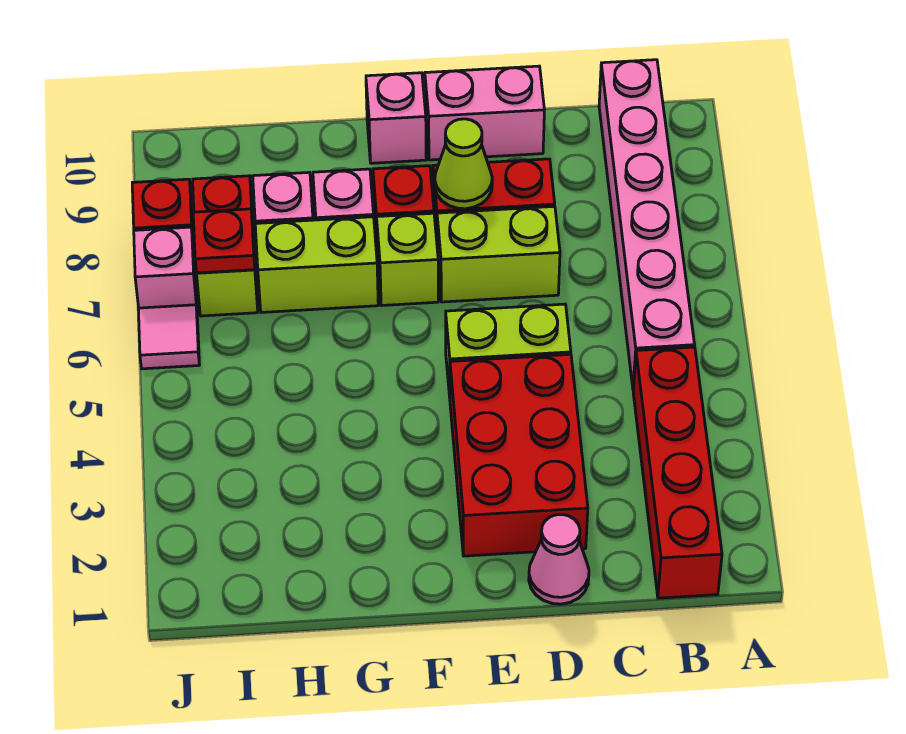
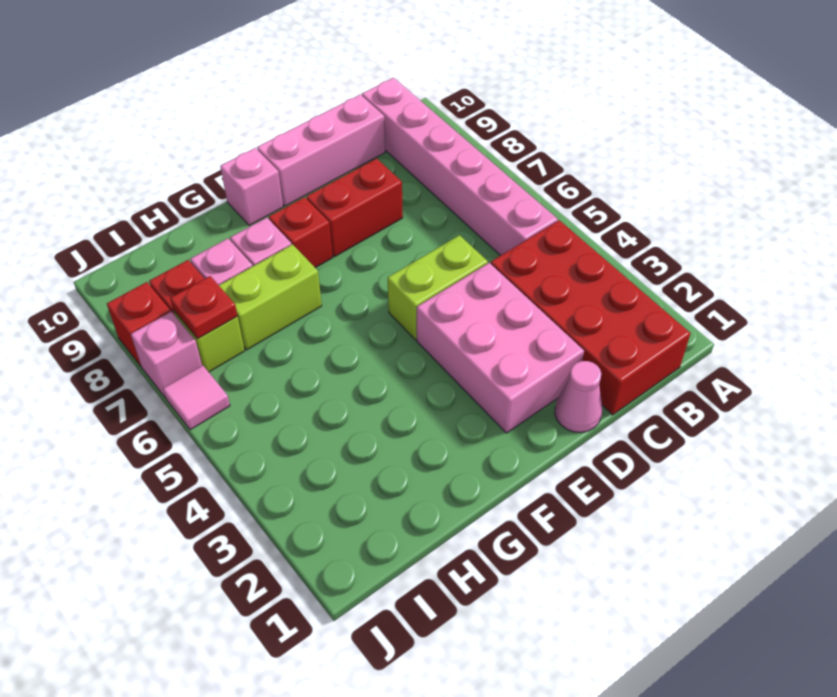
red brick B1:B4 level 1 -> red brick B1:C4 level 1
red brick D2:E4 level 1 -> pink brick D2:E4 level 1
lime brick D7:E7 level 1 -> none
pink brick D10:E10 level 1 -> pink brick C10:E10 level 1
lime cone E8 level 2 -> none
lime brick F7 level 1 -> none

